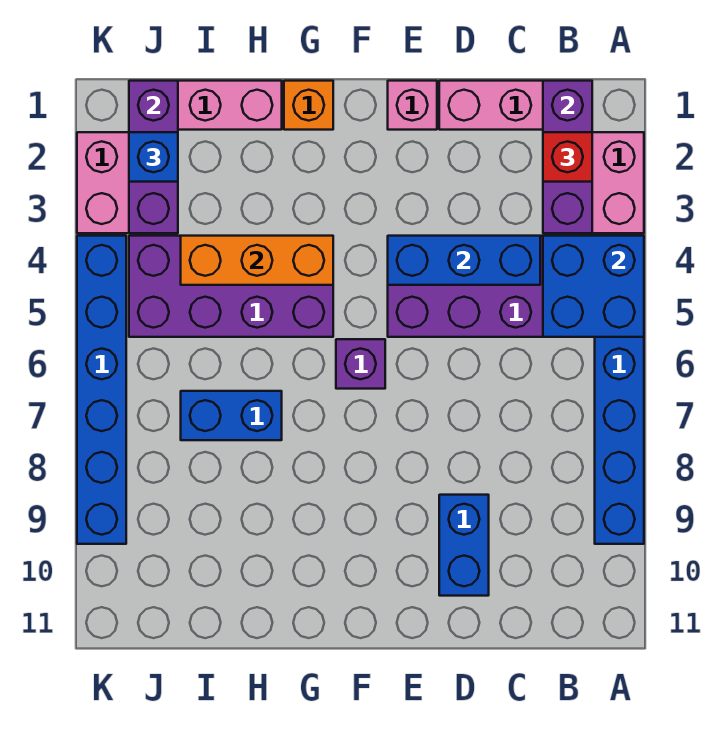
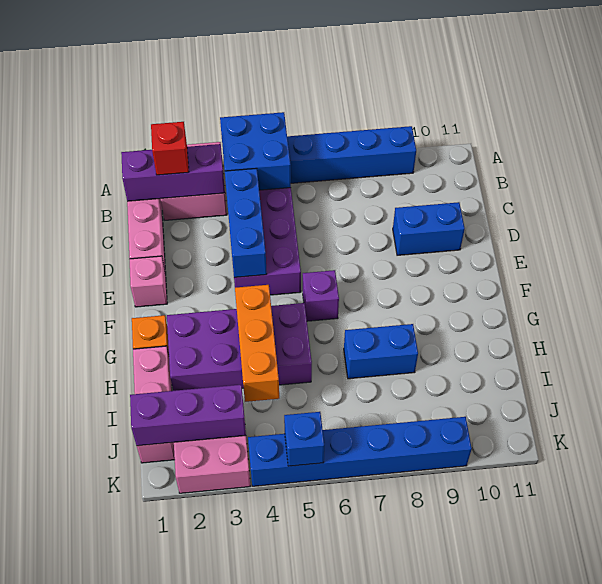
purple brick G4:J5 level 1 -> purple brick G2:H5 level 1
blue brick H7:I7 level 1 -> blue brick H7:H8 level 1
blue brick J2 level 3 -> blue brick K5 level 2

